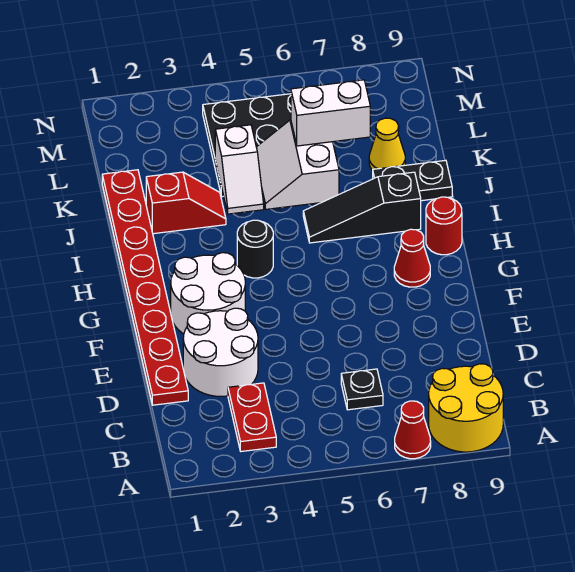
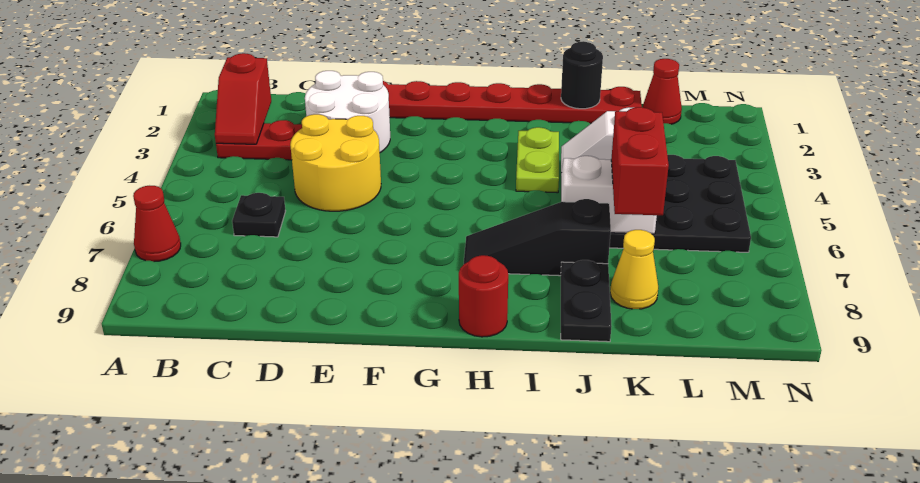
yellow round brick A8:B9 level 1 -> yellow round brick D4:E5 level 1
white round brick F2:G3 level 1 -> none
red cone G8 level 1 -> red cone L1 level 1
black round brick H4 level 1 -> black round brick J1 level 2
none -> lime plate I3:I4 level 1
black slope I6:I8 level 1 top 8 -> black slope H7:J7 level 1 top J
red slope J2:J3 level 1 top 2 -> red slope B2:B3 level 2 top 2
white brick K6:K7 level 3 -> red brick K6:K7 level 3

